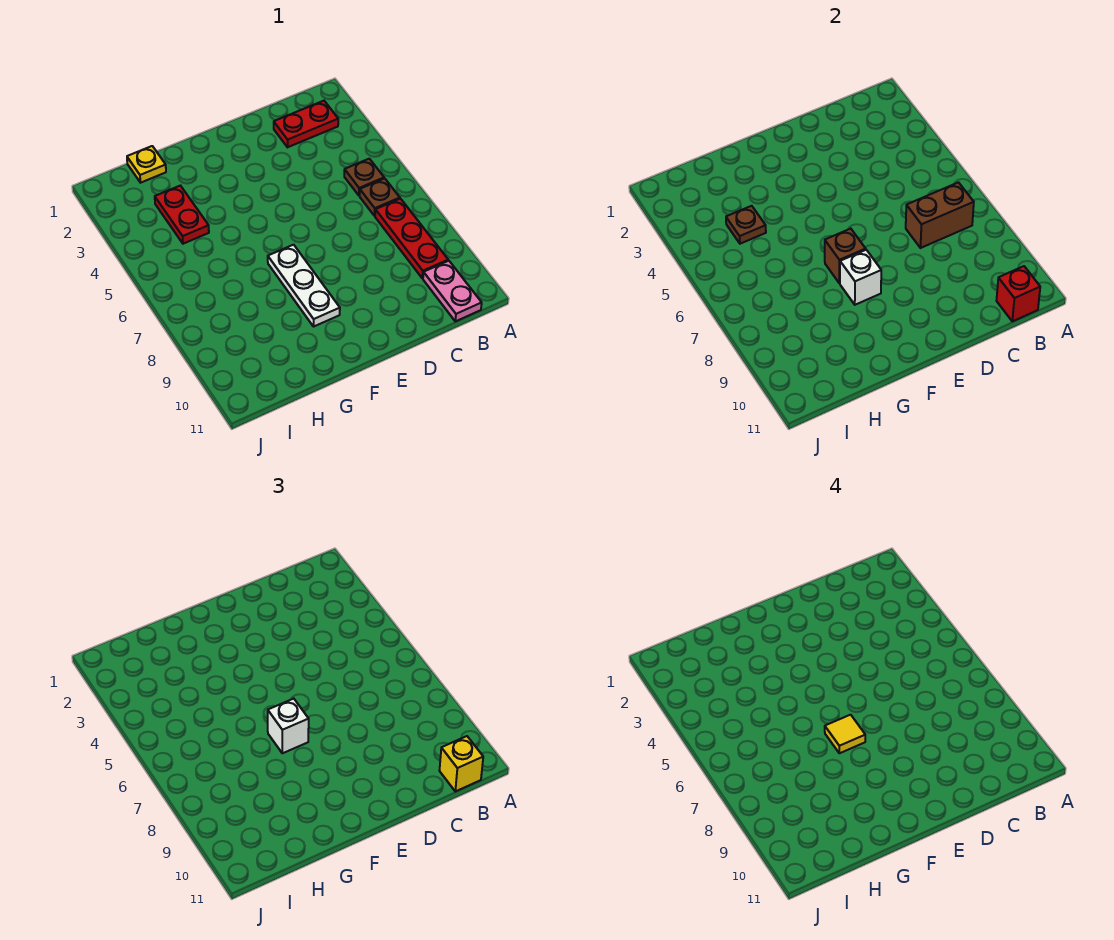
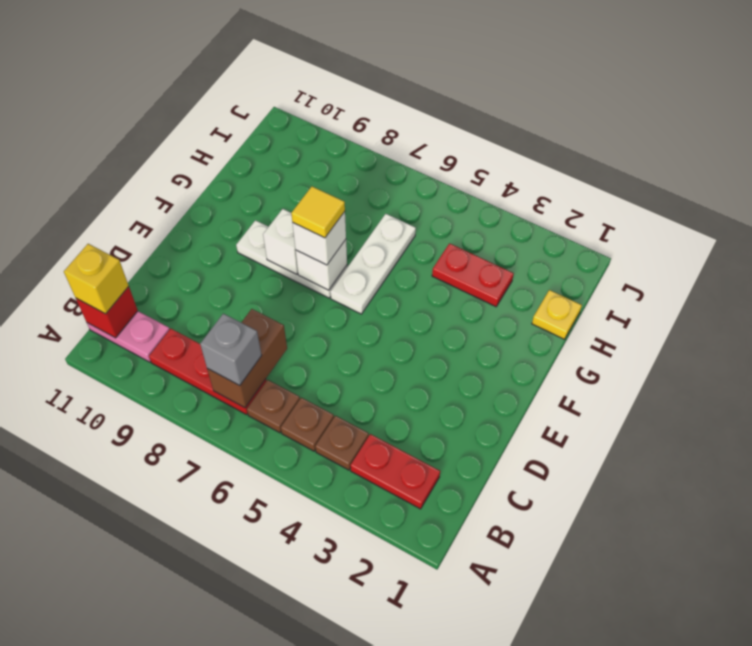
red plate B2:C2 level 1 -> red plate B2:B3 level 1
none -> grey brick B7 level 3
none -> white plate F6:H6 level 1
brown brick F7 level 2 -> white brick F7 level 2
brown plate H4 level 2 -> brown plate B4 level 1

